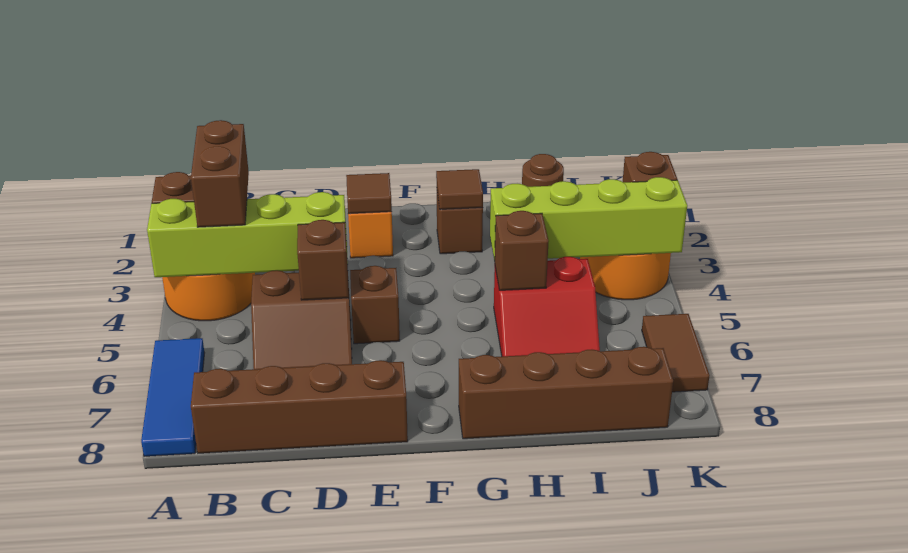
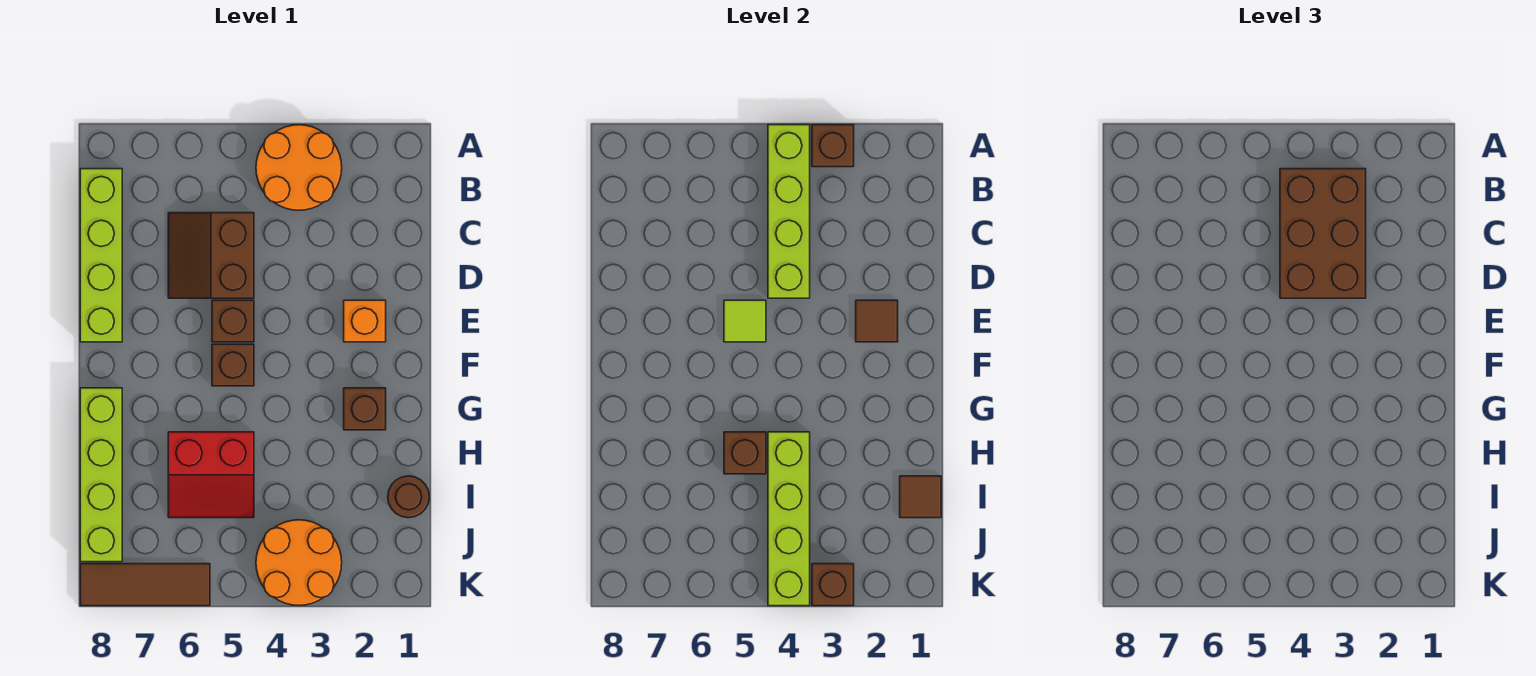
blue tile A6:A8 level 1 -> none
brown brick B3:B4 level 3 -> brown brick B3:D4 level 3
brown brick B8:E8 level 1 -> lime brick B8:E8 level 1
brown brick D5 level 2 -> brown brick F5 level 1
none -> lime tile E5 level 2
brown tile G2 level 2 -> brown tile I1 level 2
brown brick G8:J8 level 1 -> lime brick G8:J8 level 1
red slope H5:I6 level 1 top 5 -> red slope H5:I6 level 1 top H
brown tile K6:K7 level 1 -> brown tile K6:K8 level 1

